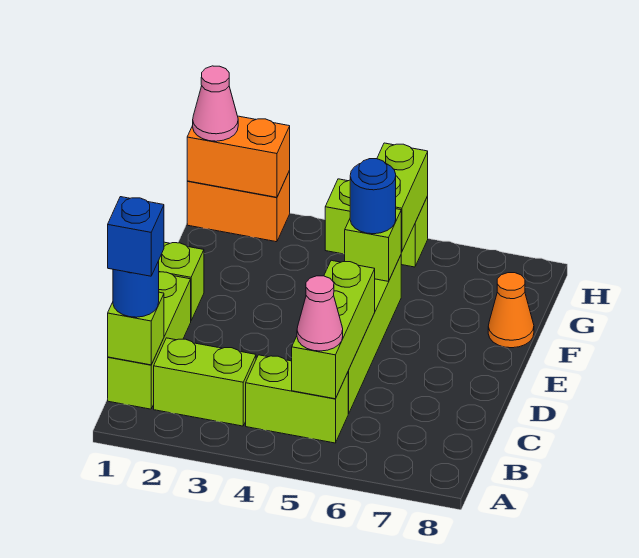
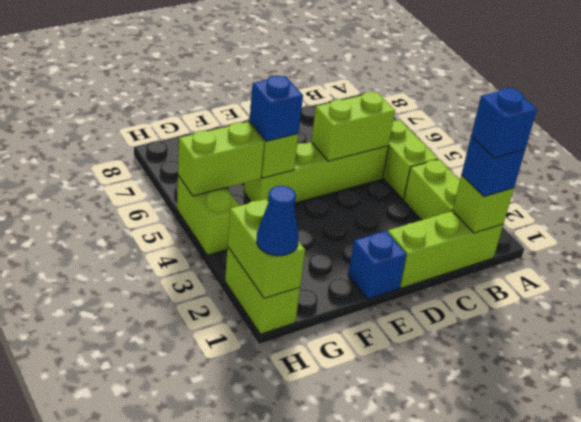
blue round brick B1 level 3 -> blue brick B1 level 3
lime brick B5:D5 level 2 -> lime brick C5:D5 level 2
pink cone B5 level 3 -> none
lime brick E1 level 1 -> blue brick E1 level 1
blue round brick F5 level 3 -> blue brick F5 level 3
orange cone F8 level 1 -> none
orange brick H1:H2 level 1 -> lime brick H1:H2 level 1
orange brick H1:H2 level 2 -> lime brick H1:H2 level 2
pink cone H1 level 3 -> blue cone H1 level 3

